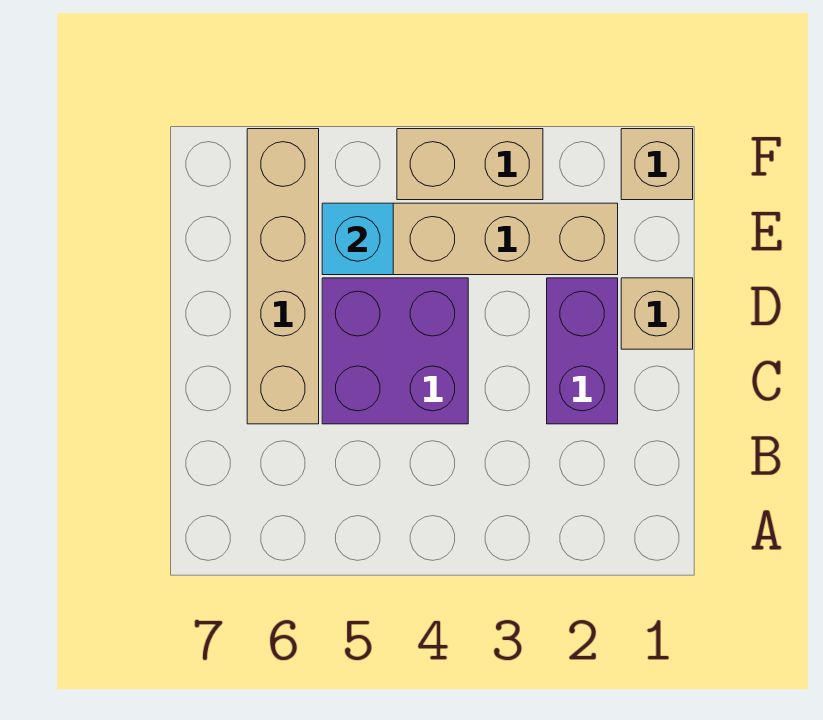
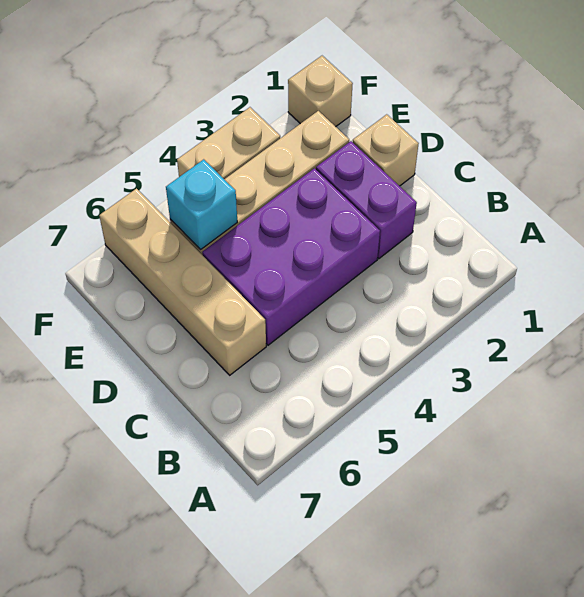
purple brick C4:D5 level 1 -> purple brick C3:D5 level 1

